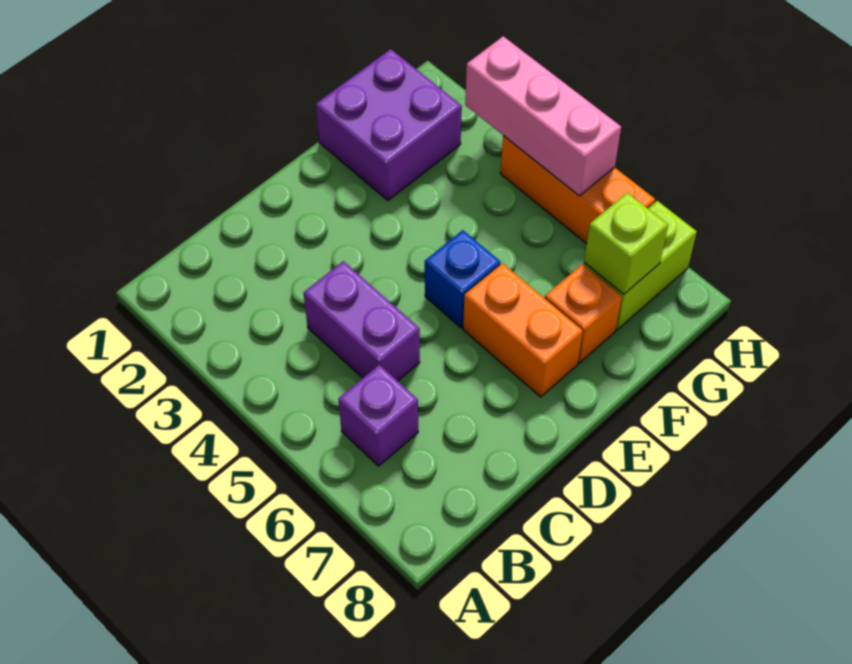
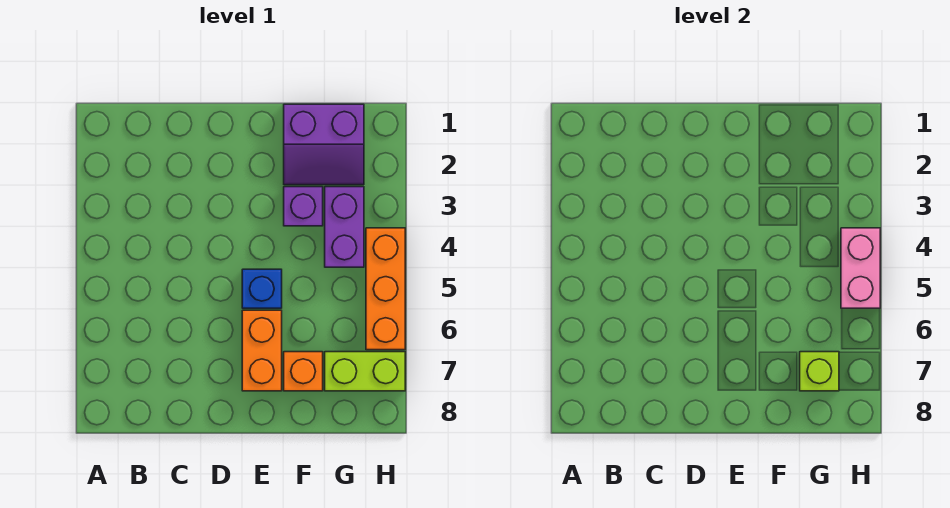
purple brick B6 level 1 -> purple brick F3 level 1
purple brick C4:C5 level 1 -> purple brick G3:G4 level 1
purple brick F1:G2 level 1 -> purple slope F1:G2 level 1 top 1
pink brick H3:H5 level 2 -> pink brick H4:H5 level 2

